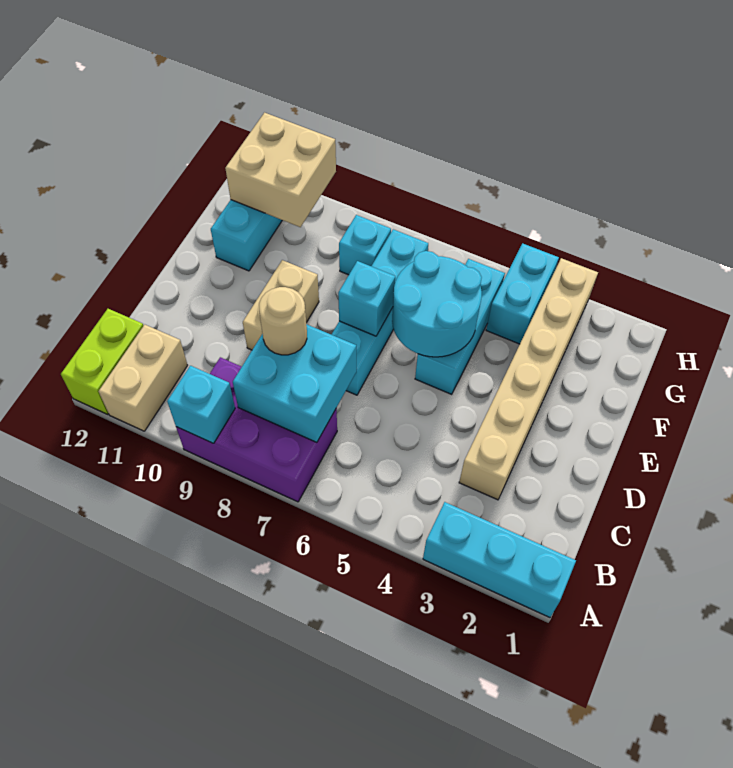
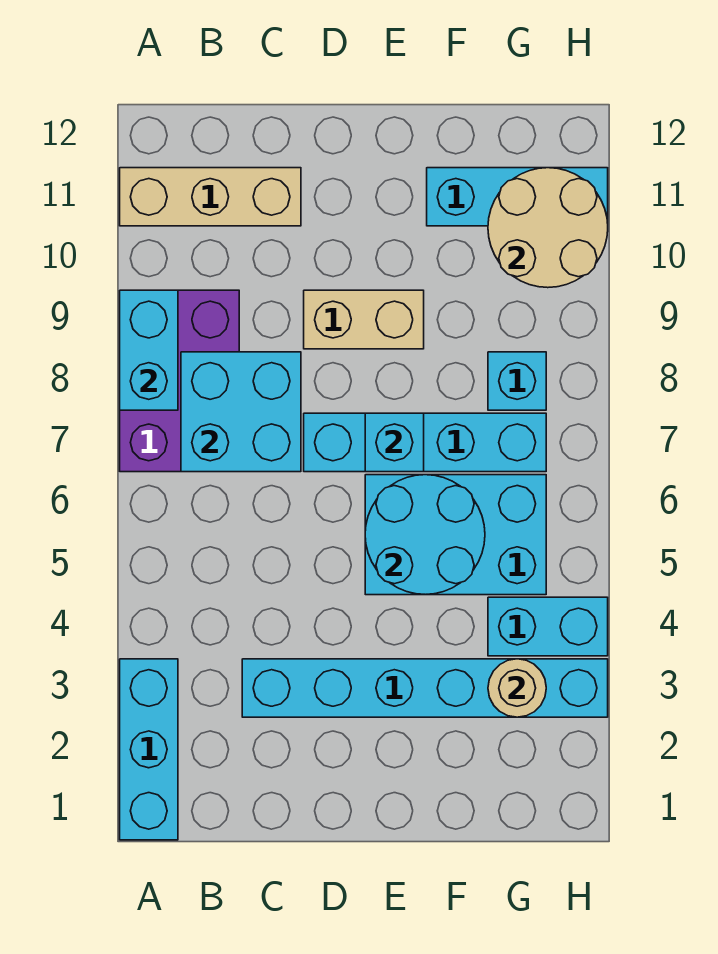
cyan brick A9 level 2 -> cyan brick A8:A9 level 2
tan brick A11:B11 level 1 -> tan brick A11:C11 level 1
lime brick A12:B12 level 1 -> none
tan brick C3:H3 level 1 -> cyan brick C3:H3 level 1
tan round brick C8 level 3 -> tan round brick G3 level 2
cyan brick E5:G5 level 1 -> cyan brick E5:G6 level 1
tan brick G10:H11 level 2 -> tan round brick G10:H11 level 2

